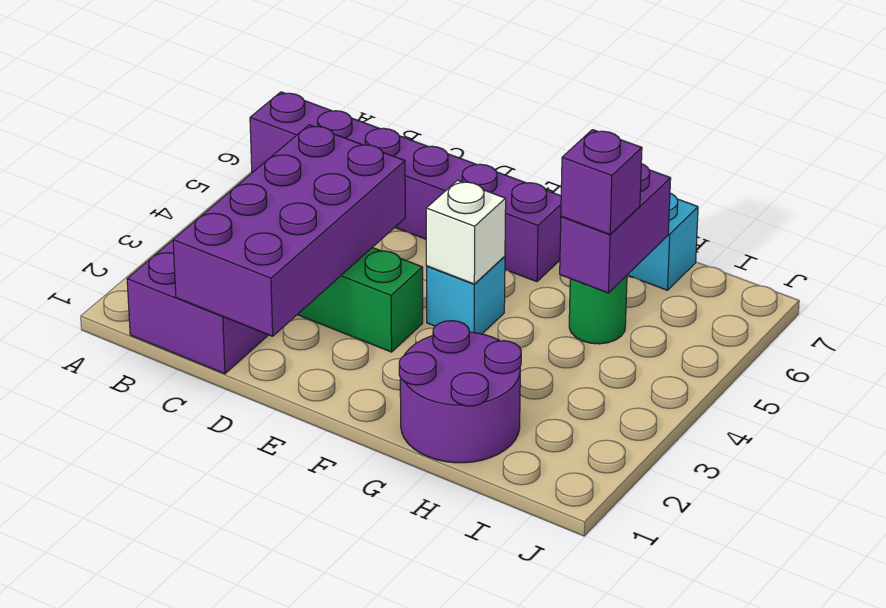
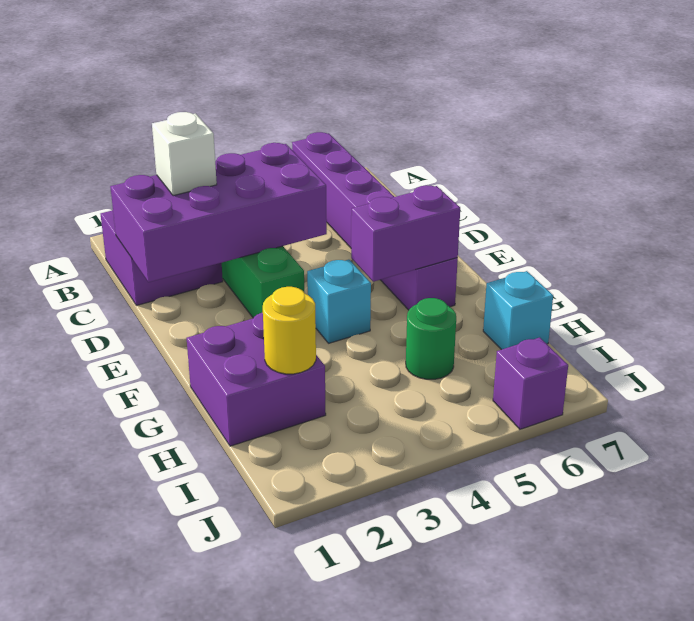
white brick F4 level 2 -> white brick C2 level 3
purple round brick G1:H2 level 1 -> purple brick G1:H2 level 1
none -> yellow round brick H2 level 2
purple brick H5:H6 level 2 -> purple brick F5:F6 level 2
purple brick H5 level 3 -> purple brick J6 level 1

